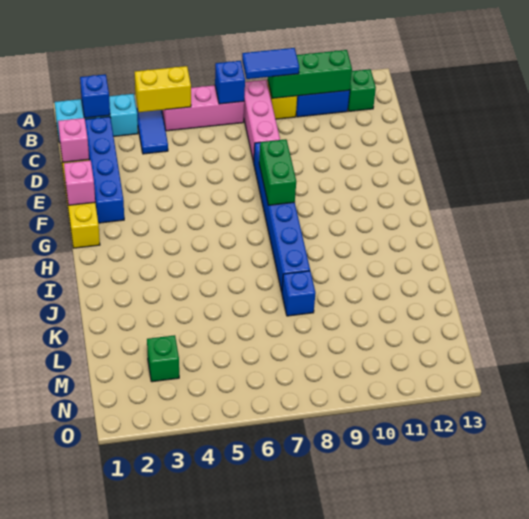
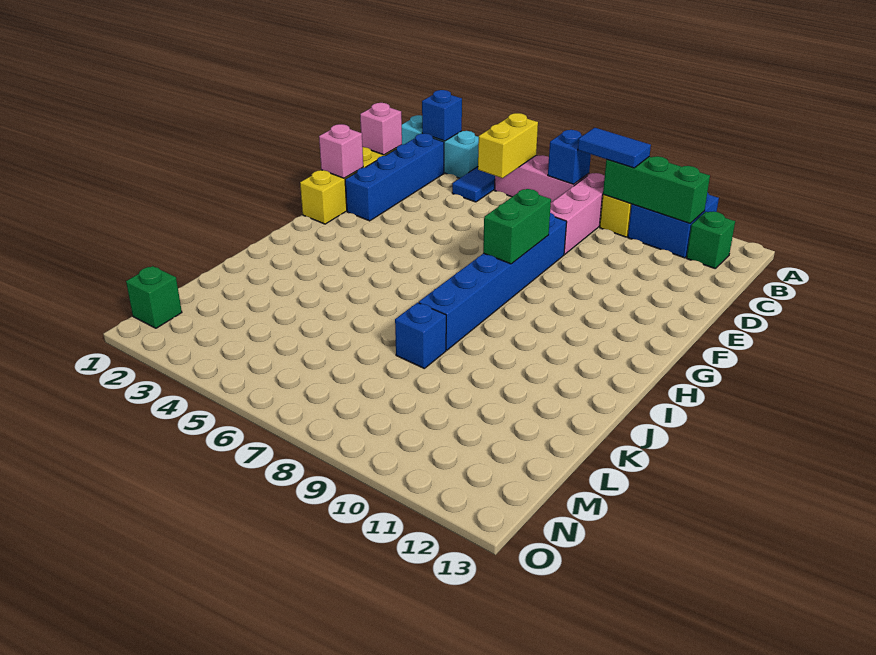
yellow brick B4:B5 level 2 -> yellow brick B5:C5 level 2
green brick M3 level 1 -> green brick N1 level 1

